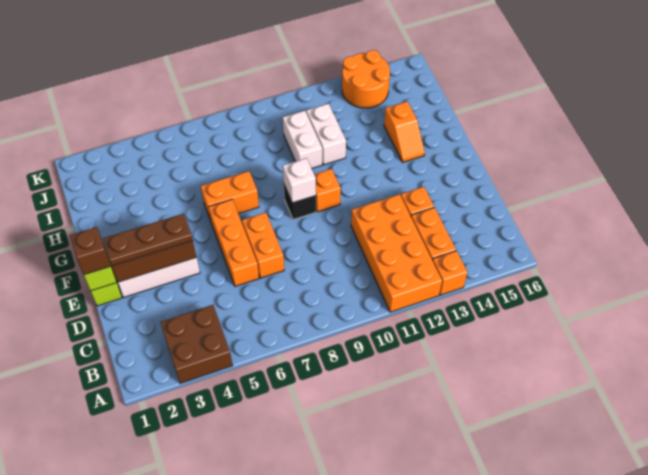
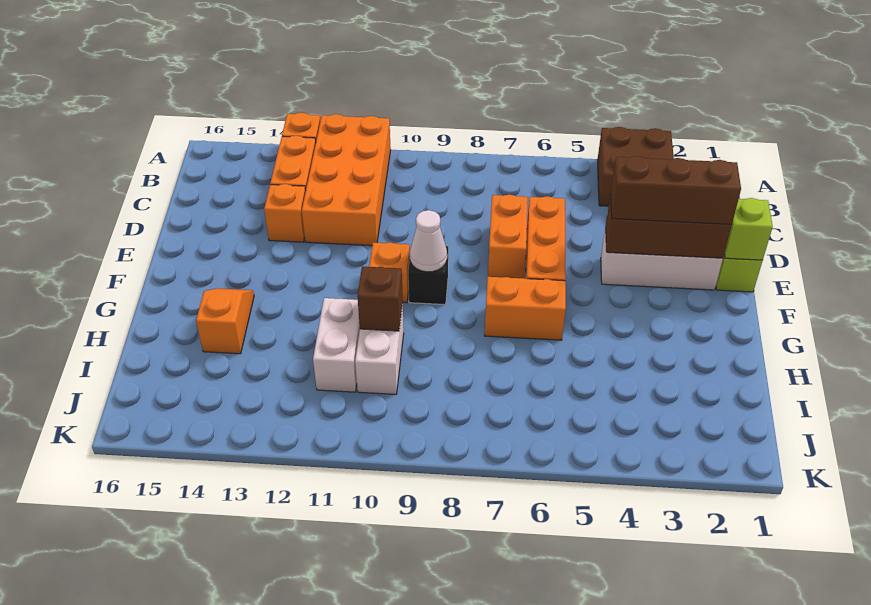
brown brick E1 level 3 -> brown brick H10 level 2
brown plate E2:E4 level 3 -> brown brick E2:E4 level 3
white brick F9 level 2 -> white cone F9 level 2
orange round brick J13:K14 level 1 -> none

